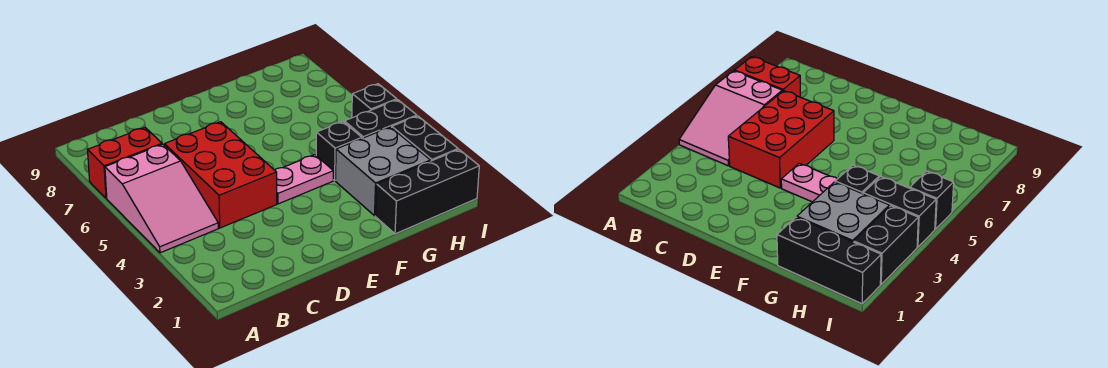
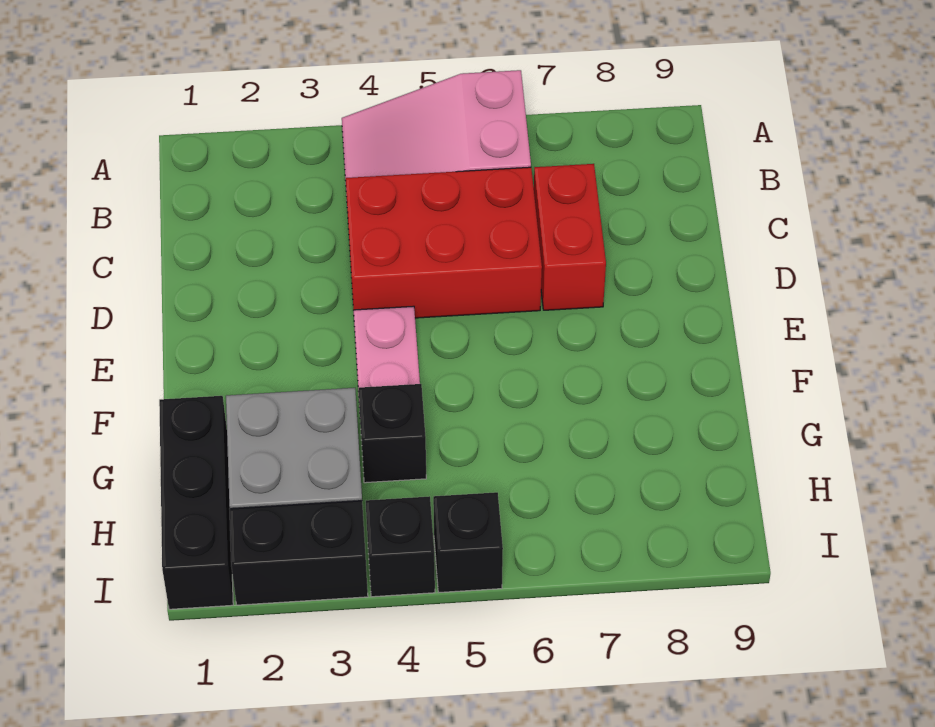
red brick A7:B7 level 1 -> red brick C7:D7 level 1
black brick H4:I4 level 1 -> black brick I4 level 1

